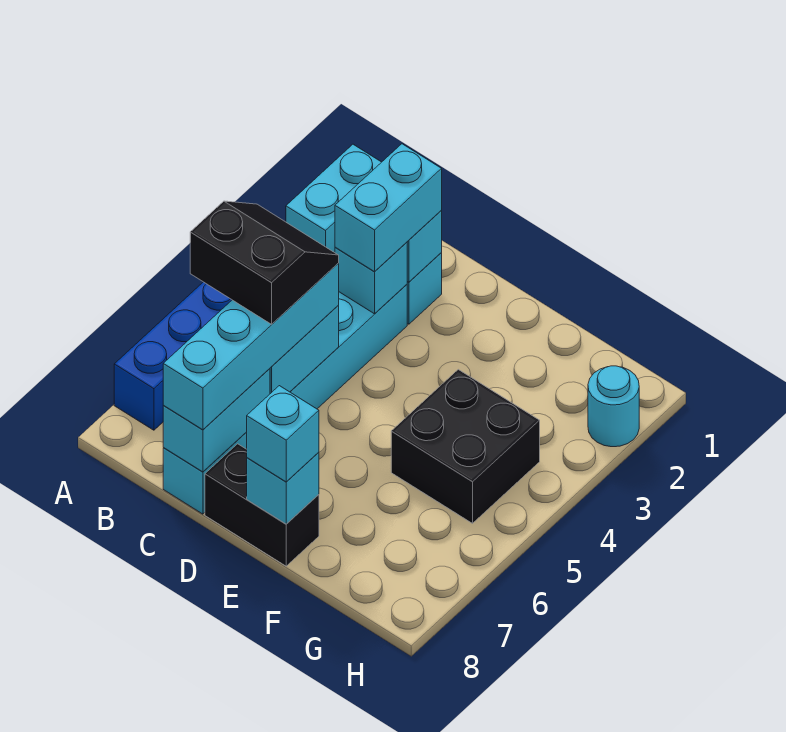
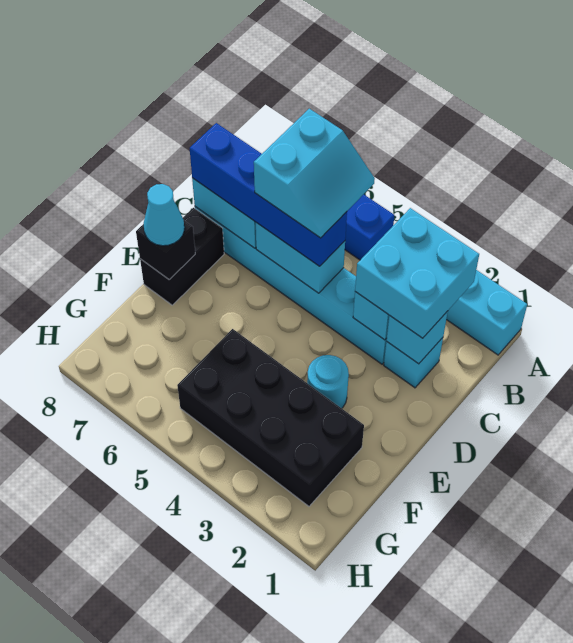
black slope B5:C6 level 4 top 6 -> cyan slope B5:C6 level 4 top 6
cyan brick C2:C3 level 3 -> cyan brick B2:C3 level 3
cyan brick C5:C8 level 3 -> blue brick C5:C8 level 3
cyan brick E8 level 2 -> black brick E8 level 2
cyan brick E8 level 3 -> cyan cone E8 level 3
black brick F4:G5 level 1 -> black brick F2:G5 level 1
cyan round brick H2 level 1 -> cyan round brick E3 level 1

